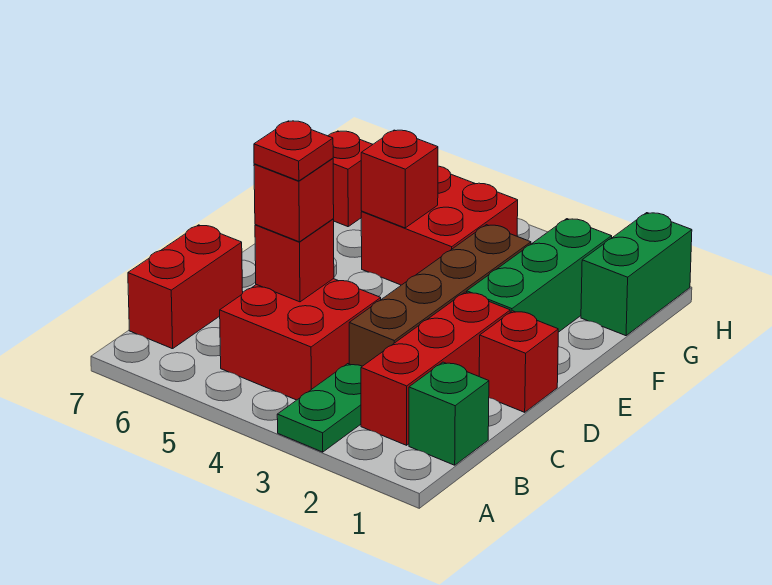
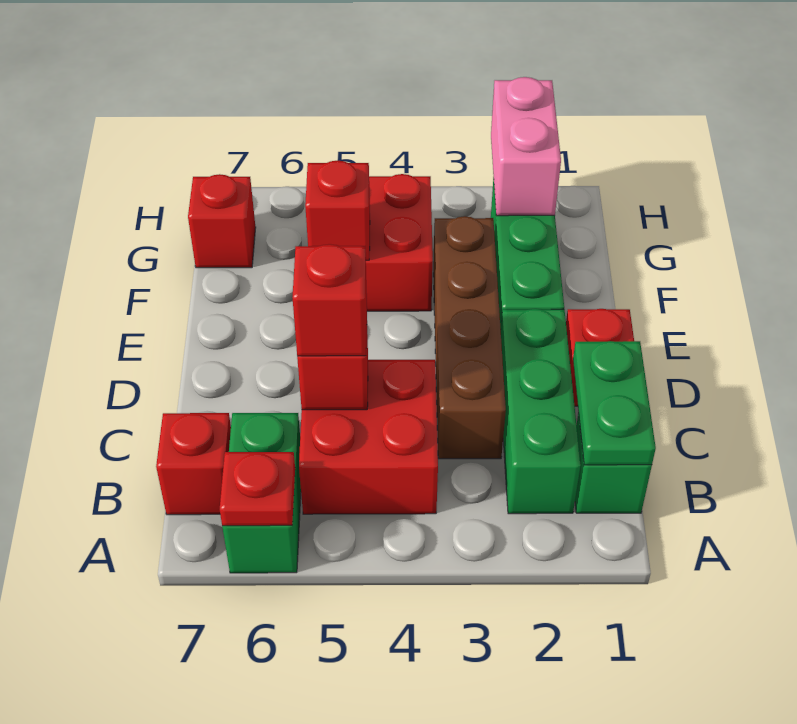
green plate A3:B3 level 1 -> green plate B1:C1 level 2
red brick B2:D2 level 1 -> green brick B2:D2 level 1
red brick B7:C7 level 1 -> red brick B7 level 1
red plate C5 level 4 -> red plate A6 level 2
green brick G1:H1 level 1 -> green brick A6:B6 level 1
none -> pink brick G2:H2 level 2

